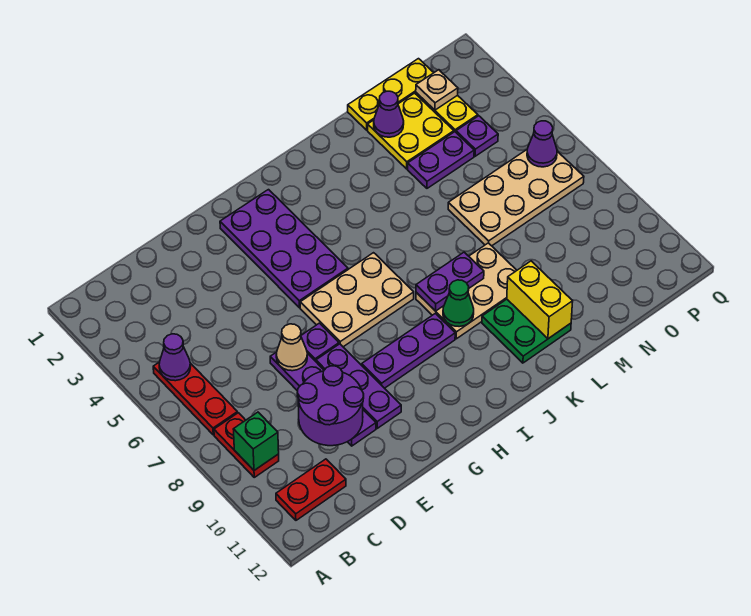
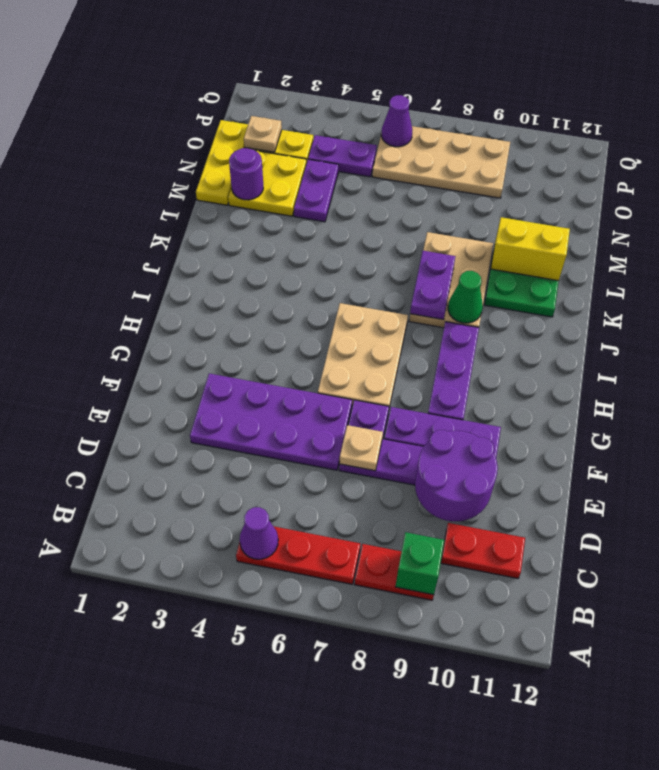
red plate B11:C11 level 1 -> red plate C10:C11 level 1
tan cone E7 level 2 -> tan plate E7 level 2
purple plate G2:H5 level 1 -> purple plate E3:F6 level 1
purple cone M2 level 2 -> purple round brick M2 level 2
tan plate M6:P7 level 1 -> tan plate O6:P9 level 1
purple plate O4 level 1 -> purple plate O4:O5 level 1

